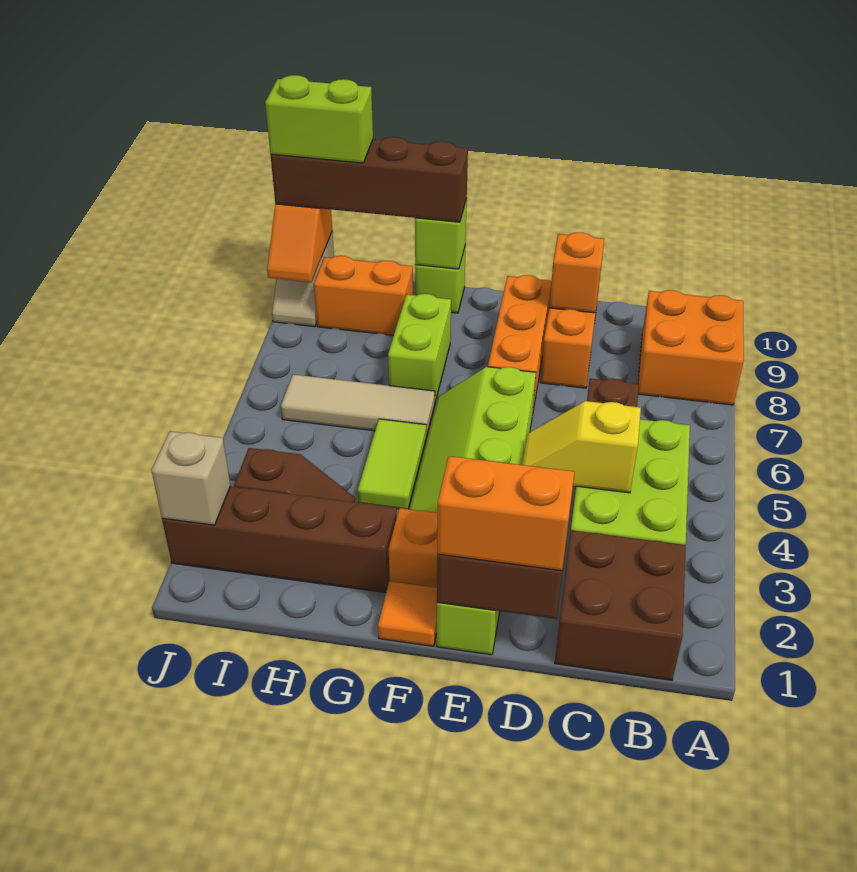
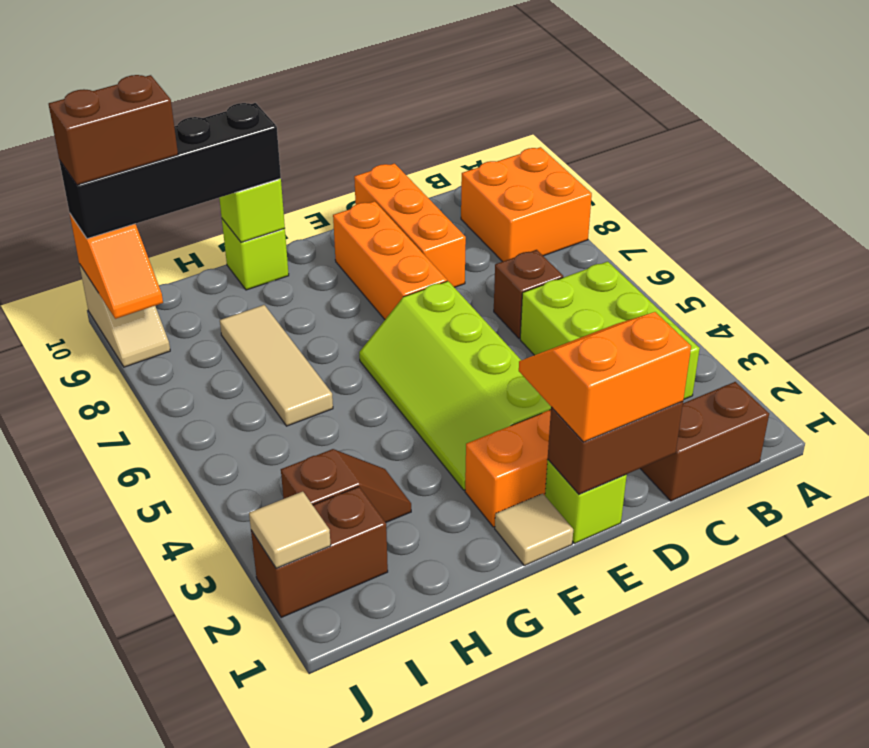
brown brick B1:C2 level 1 -> brown brick B1:C1 level 1
yellow slope C4:D4 level 2 top C -> none
orange brick D9 level 2 -> none
orange tile F1 level 1 -> tan tile F1 level 1
brown brick G2:J2 level 1 -> brown brick I2:J2 level 1
lime tile G4:G5 level 1 -> none
tan tile G6:I6 level 1 -> tan tile H6:H8 level 1
lime brick G7:G8 level 1 -> none
brown brick G10:J10 level 3 -> black brick G10:J10 level 3
orange brick H9:I9 level 1 -> none
lime brick I10:J10 level 4 -> brown brick I10:J10 level 4
tan brick J2 level 2 -> tan tile J2 level 2

